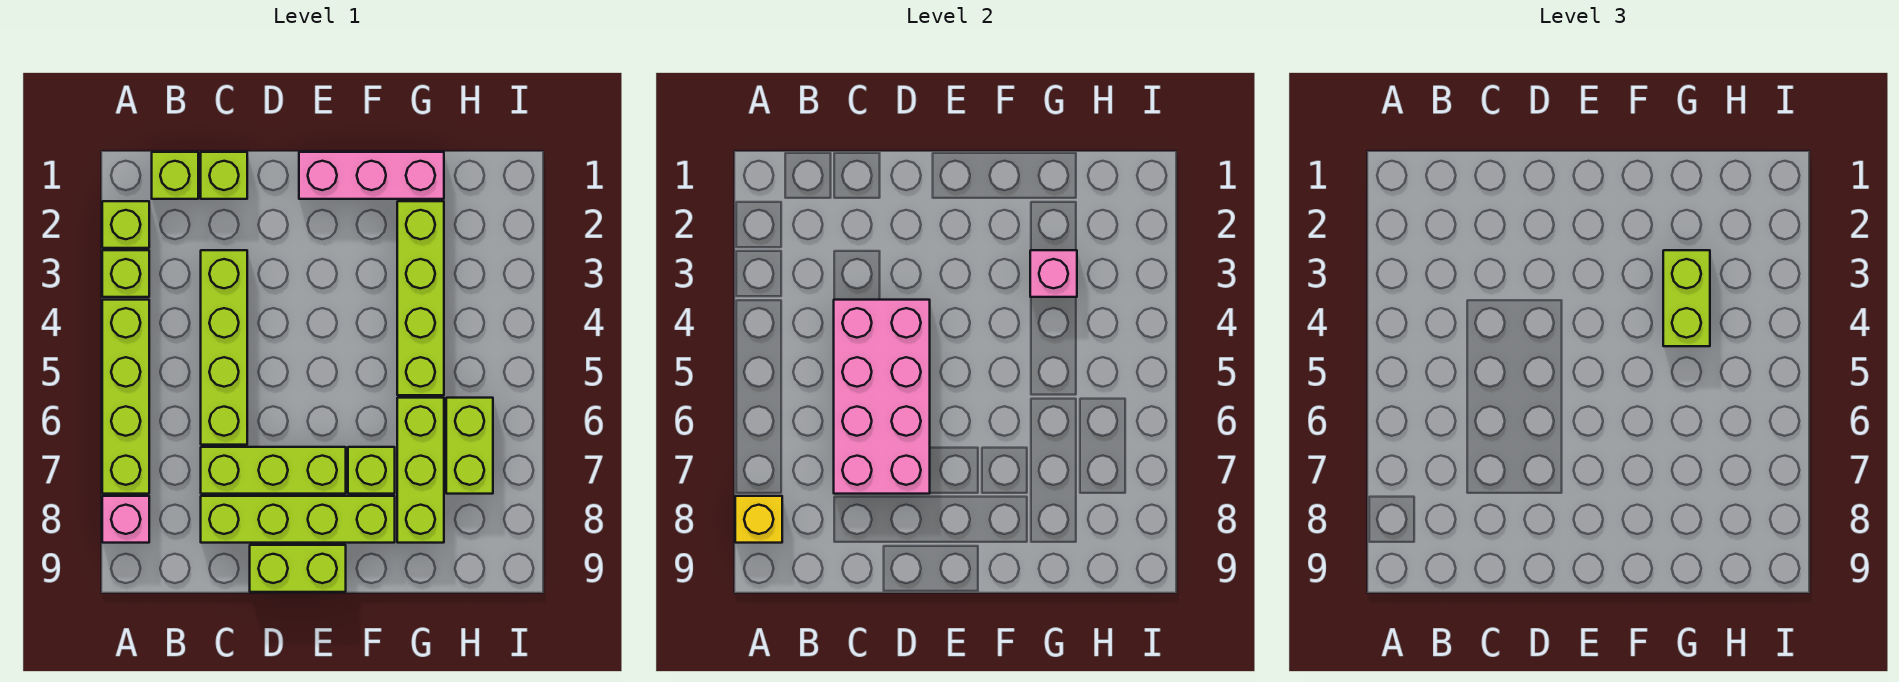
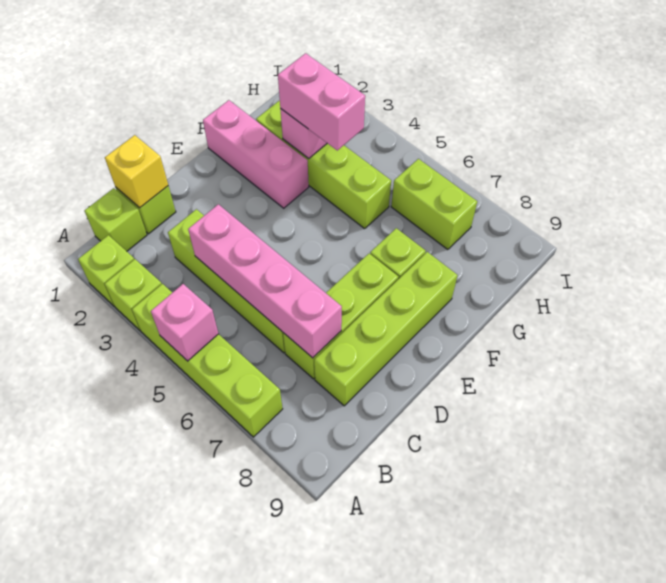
pink brick A8 level 1 -> pink brick A5 level 2
yellow brick A8 level 2 -> yellow brick C1 level 2
pink brick C4:D7 level 2 -> pink brick C4:C7 level 2
lime brick D9:E9 level 1 -> none
pink brick E1:G1 level 1 -> pink brick F1:F3 level 1
lime brick G3:G4 level 3 -> pink brick G3:G4 level 3
lime brick G6:G8 level 1 -> none

